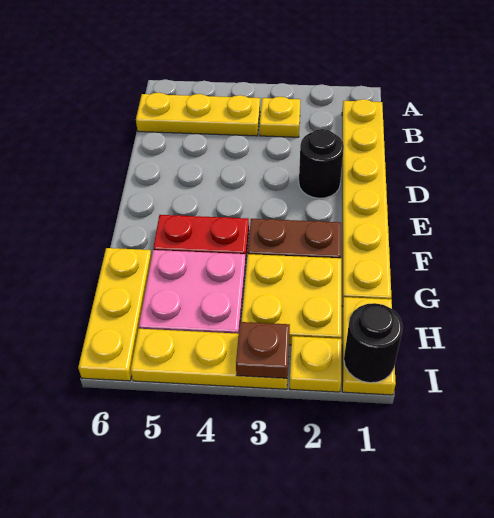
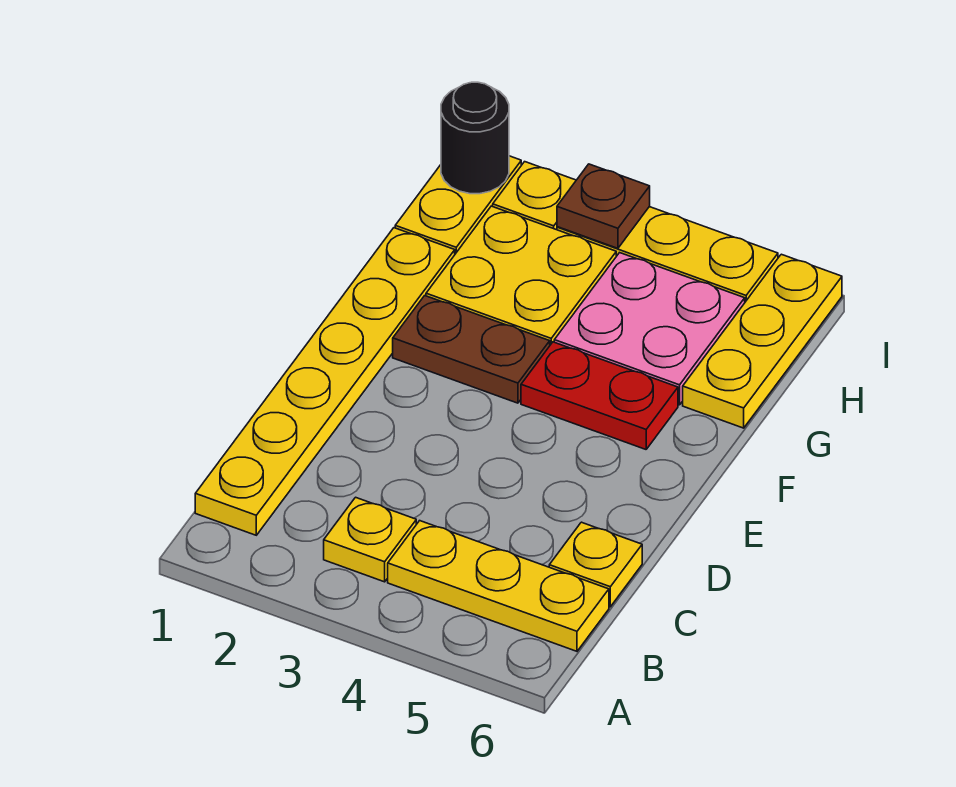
none -> yellow plate C6 level 1
black round brick D2 level 1 -> none

